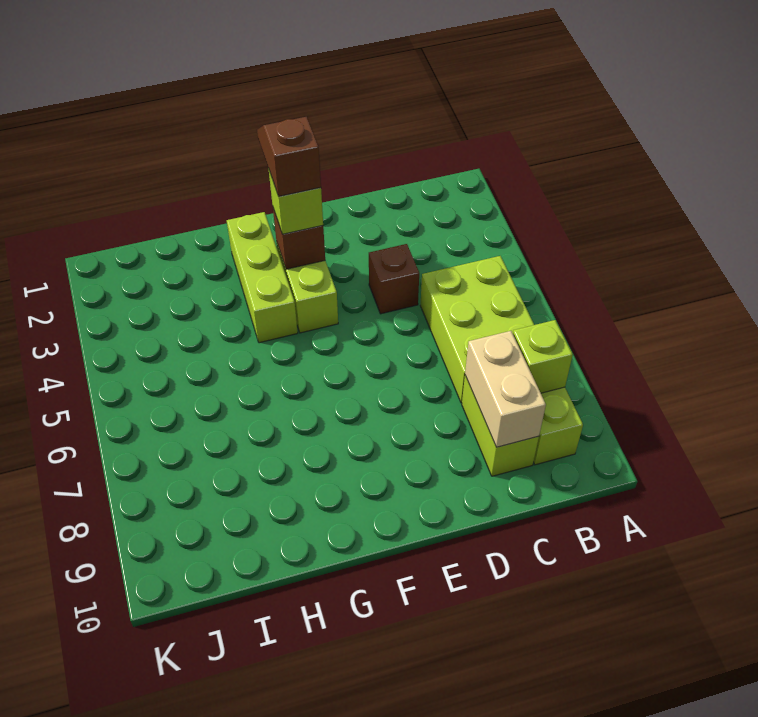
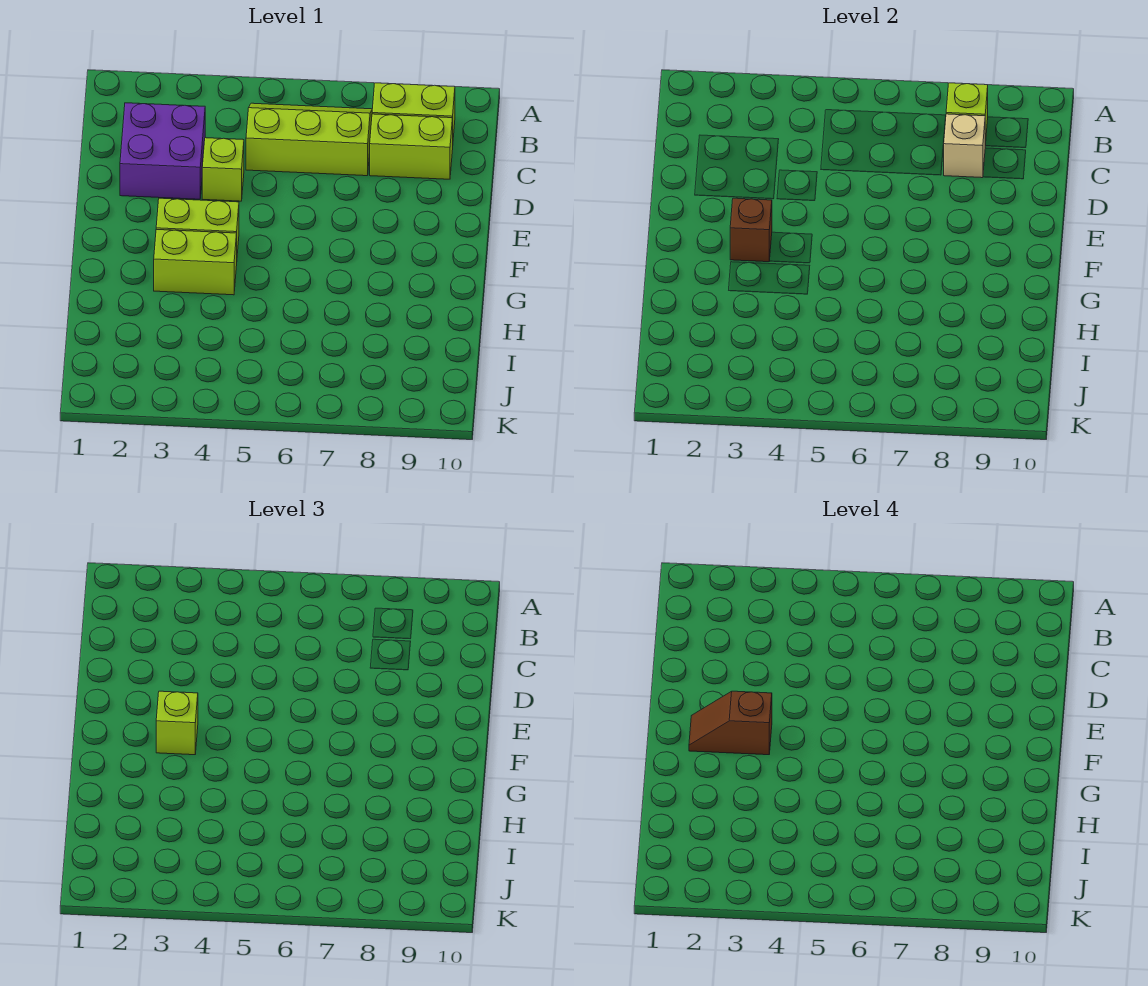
lime brick B5:C7 level 1 -> lime slope B5:C7 level 1 top C
none -> purple brick C2:D3 level 1
tan brick C8:C9 level 2 -> tan brick C8 level 2
brown brick D4 level 1 -> lime brick D4 level 1
lime brick G2:G4 level 1 -> lime brick G3:G4 level 1

